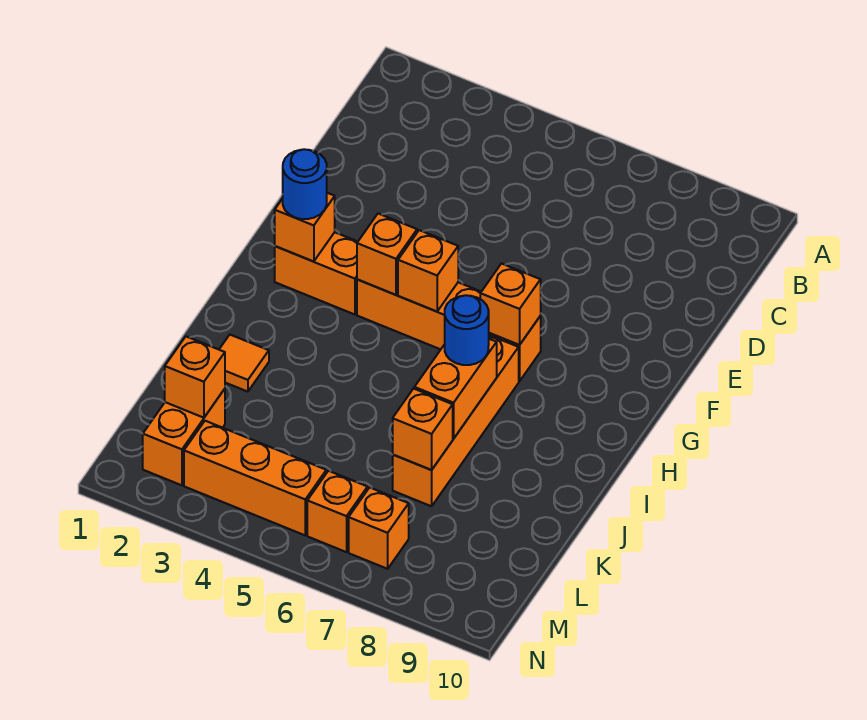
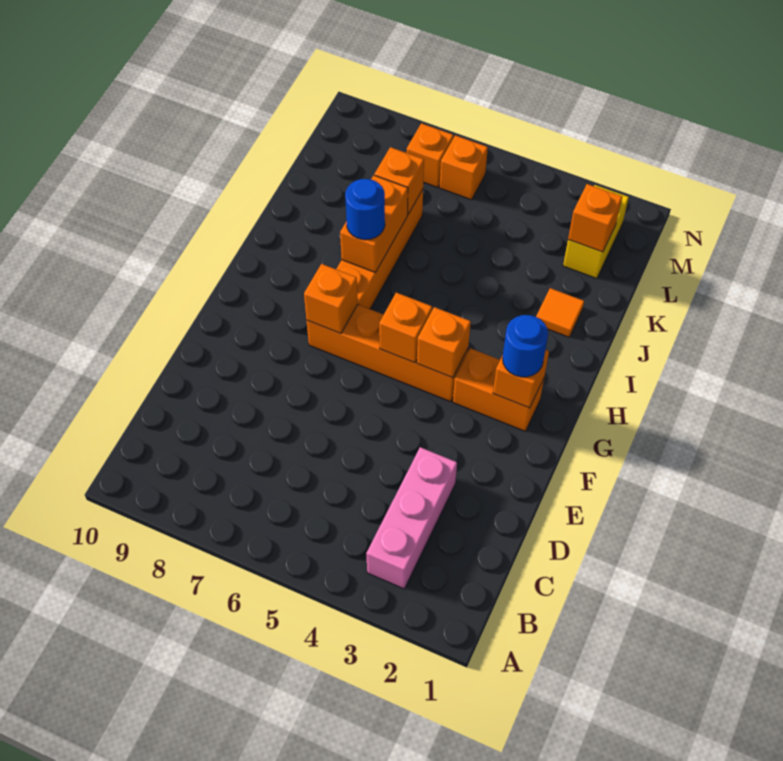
none -> pink brick B3:D3 level 1
orange brick L2:M2 level 1 -> yellow brick L2:M2 level 1
orange brick M3:M5 level 1 -> none

